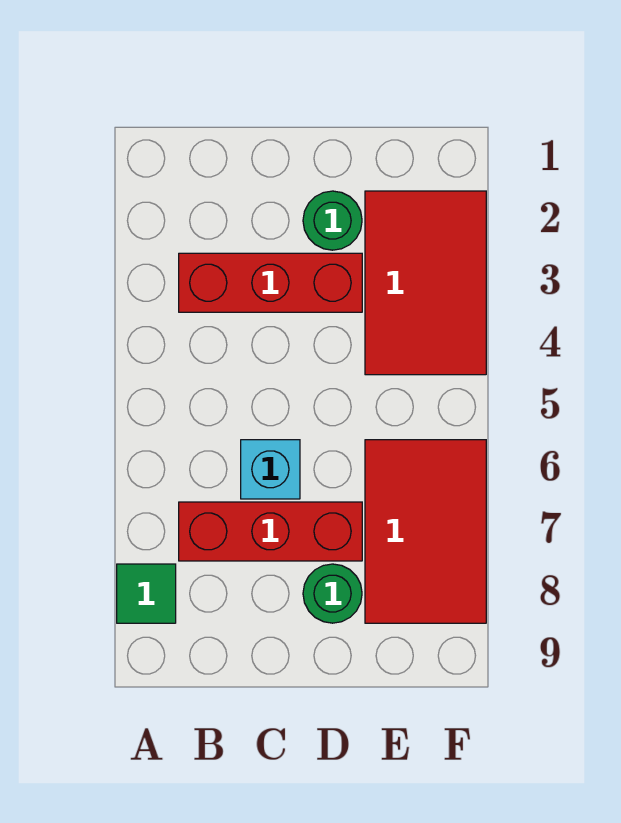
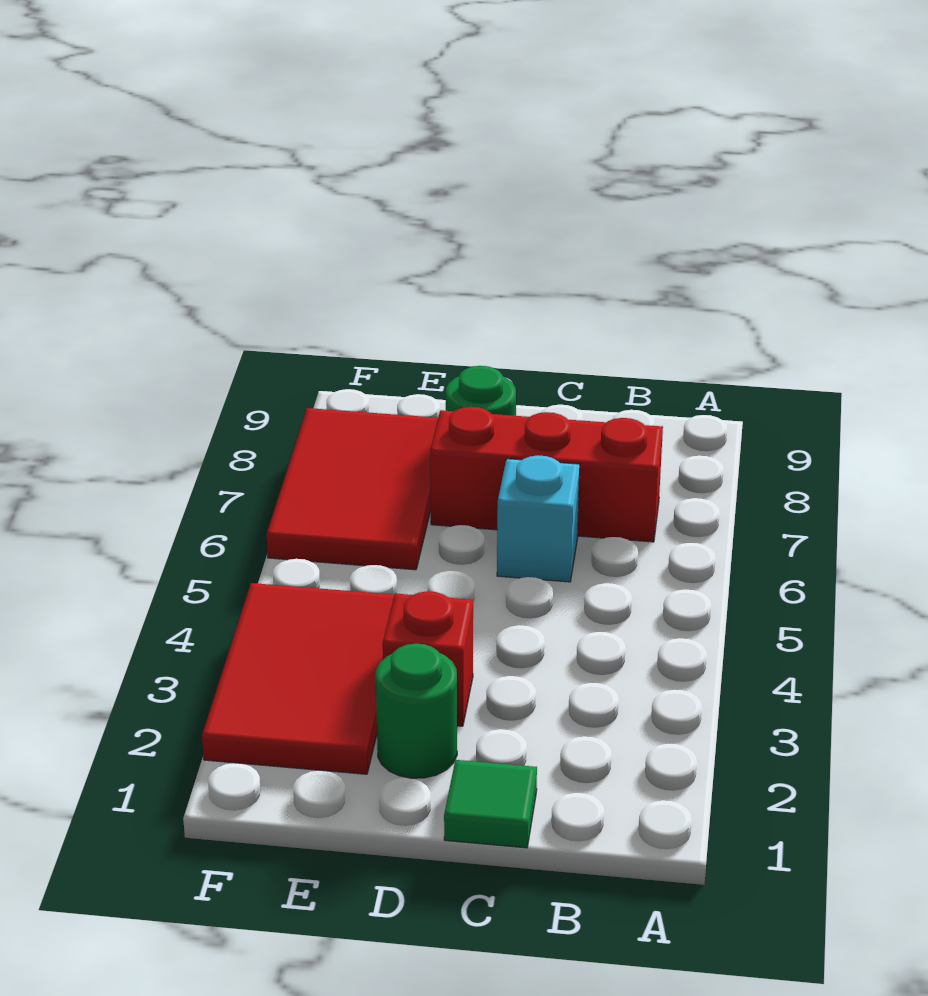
green tile A8 level 1 -> green tile C1 level 1
red brick B3:D3 level 1 -> red brick D3 level 1

